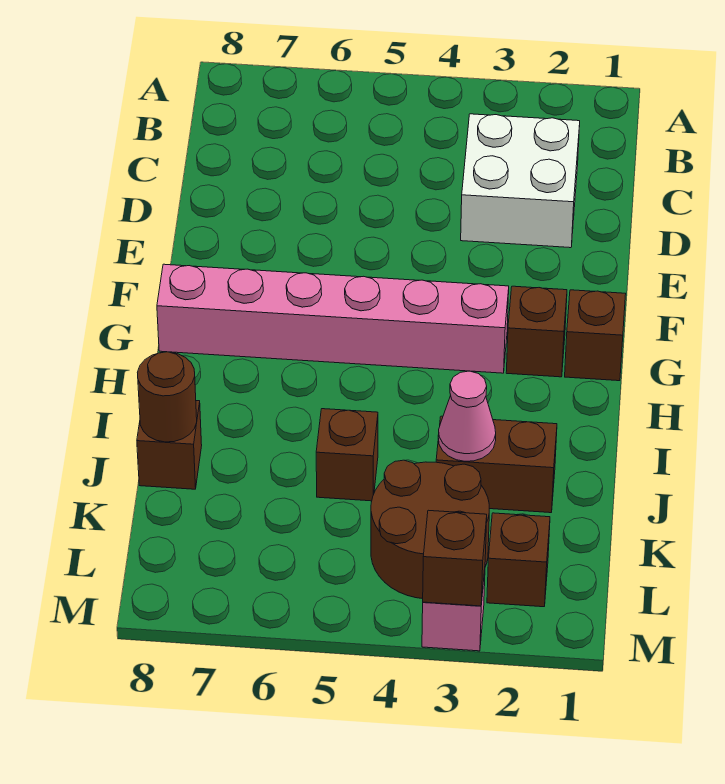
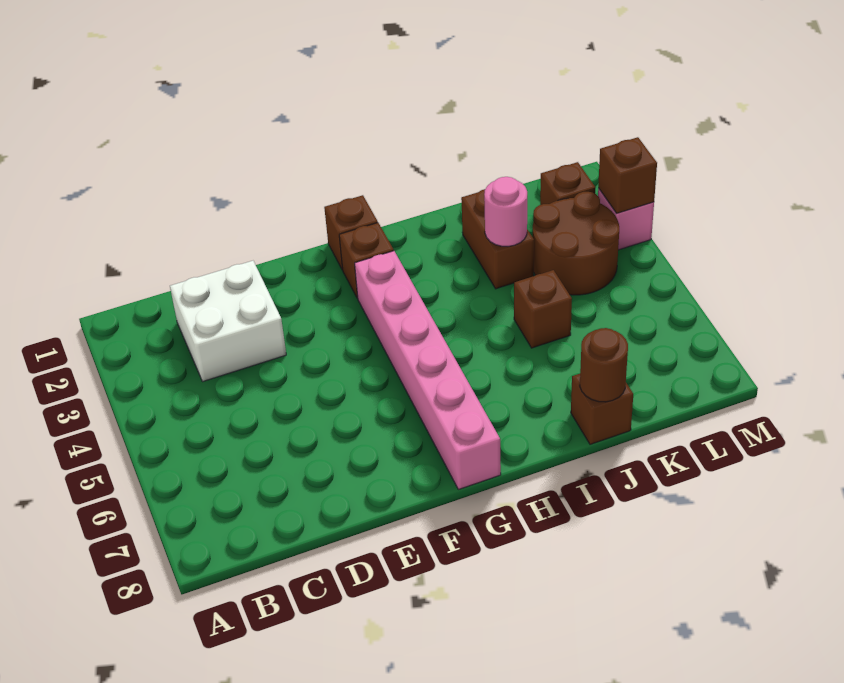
pink cone J3 level 2 -> pink round brick J3 level 2

